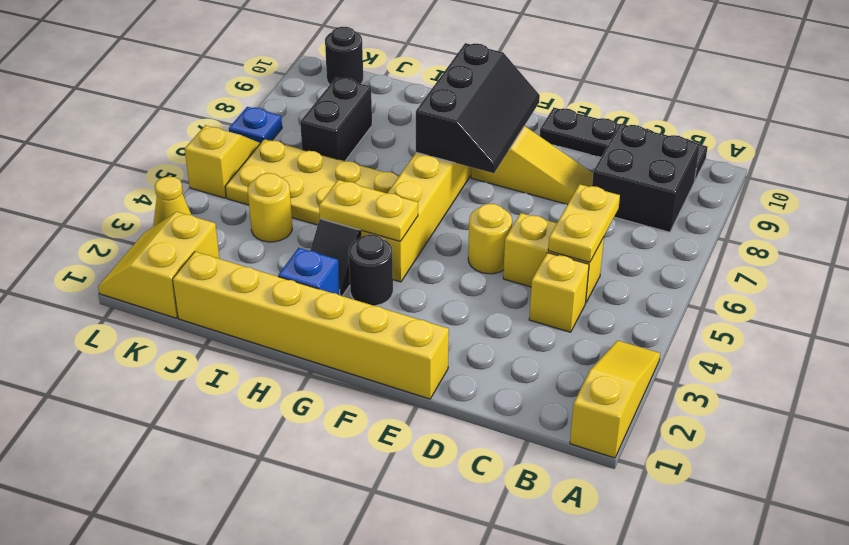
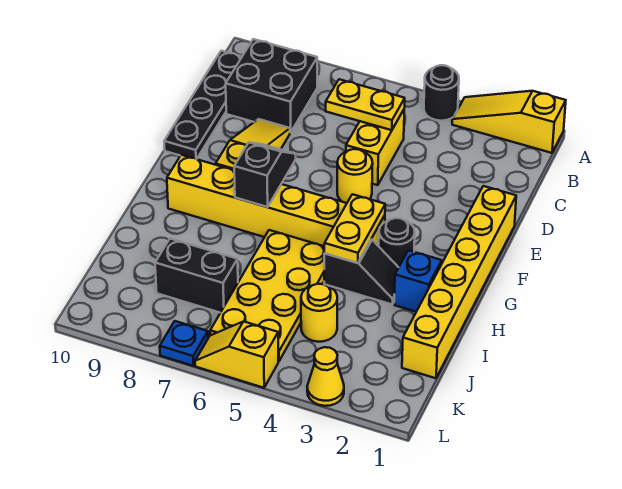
yellow brick C4 level 1 -> none
black slope F7:G9 level 2 top G -> black slope F7:G7 level 2 top G
yellow slope K1:L2 level 1 top K -> none
black round brick K10 level 1 -> black round brick A4 level 1

